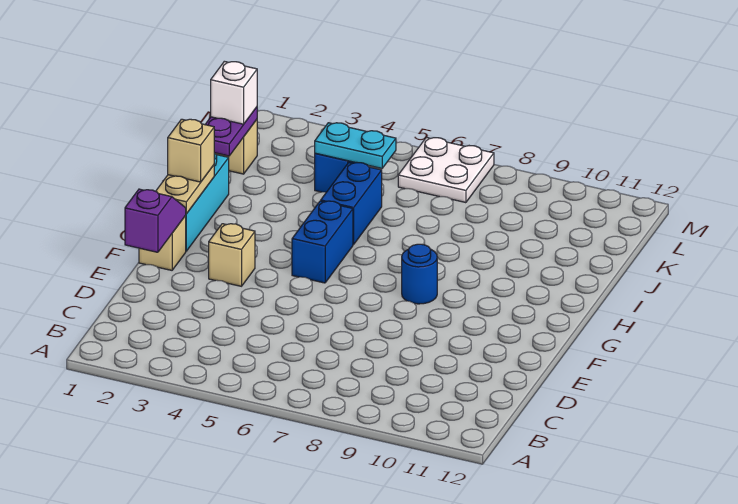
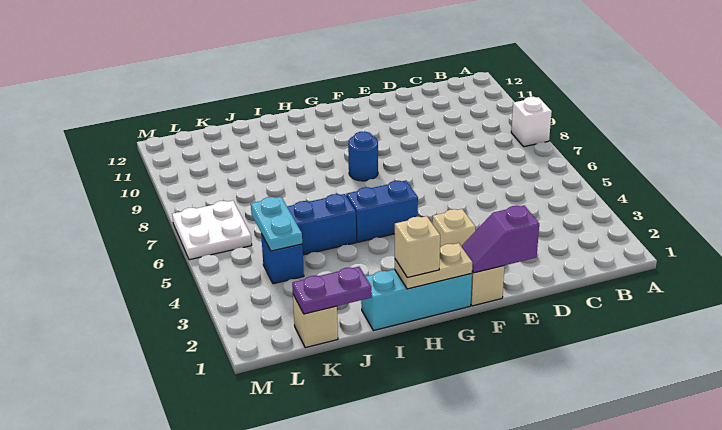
white brick K1 level 3 -> white brick A8 level 1

